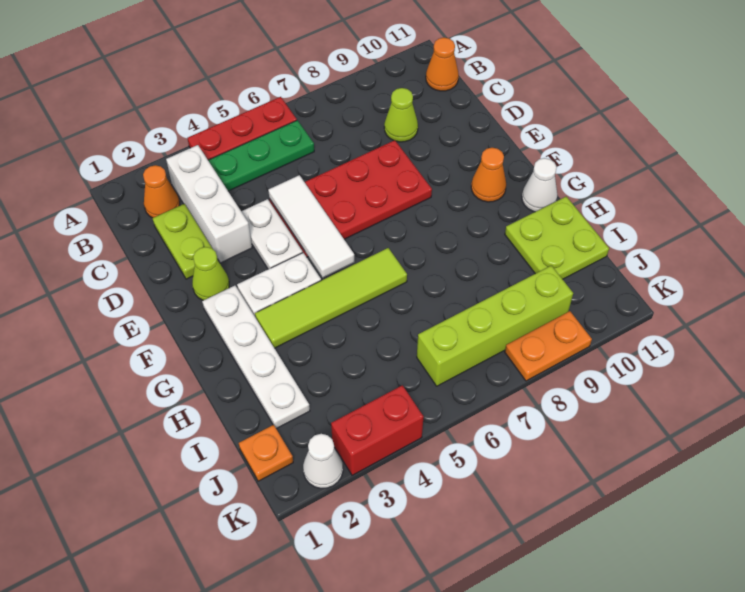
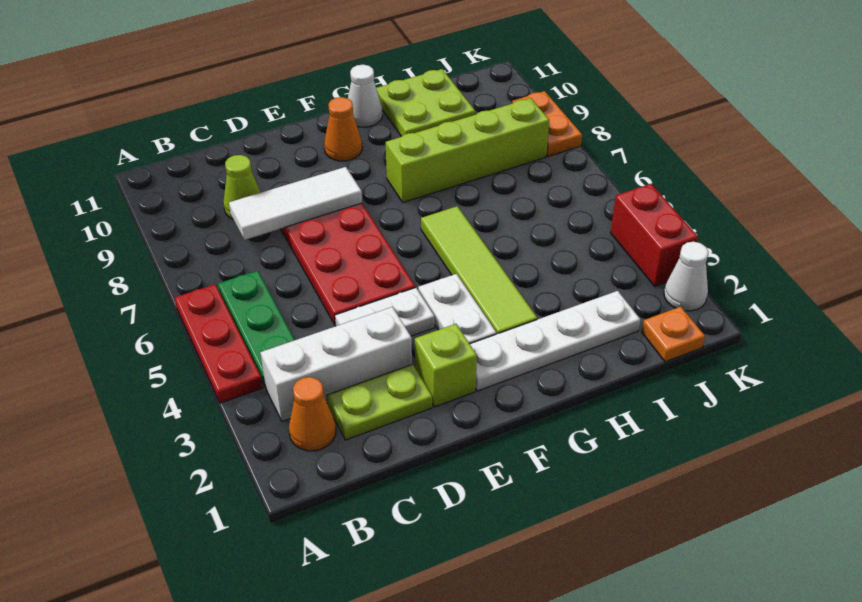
orange cone B11 level 1 -> none
white tile D5:F5 level 2 -> white tile C8:E8 level 2
lime cone E2 level 1 -> lime brick E2 level 1
lime brick J6:J9 level 1 -> lime brick G8:J8 level 1

